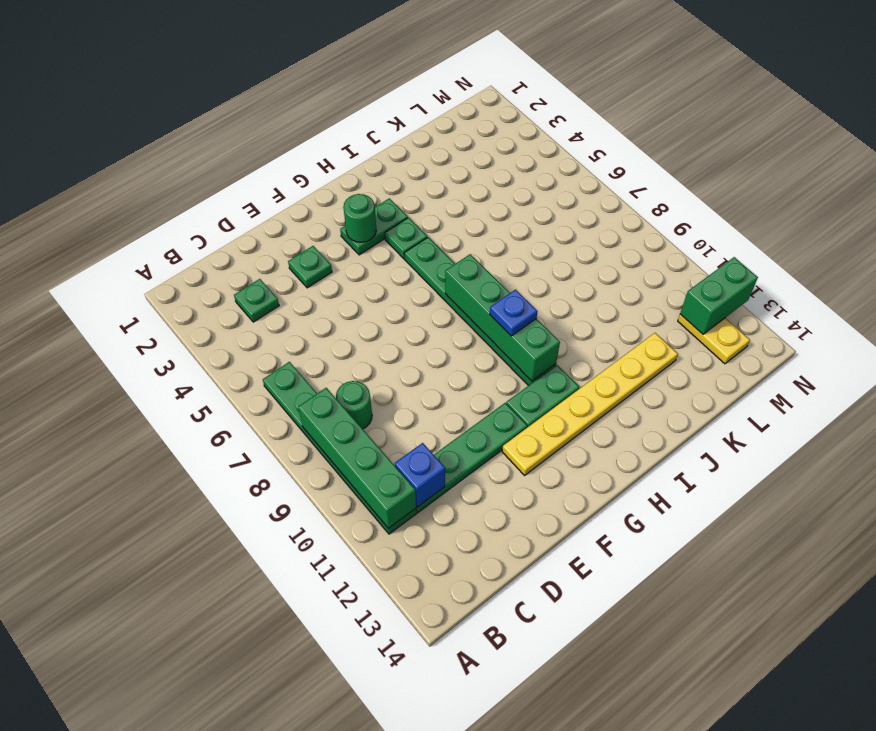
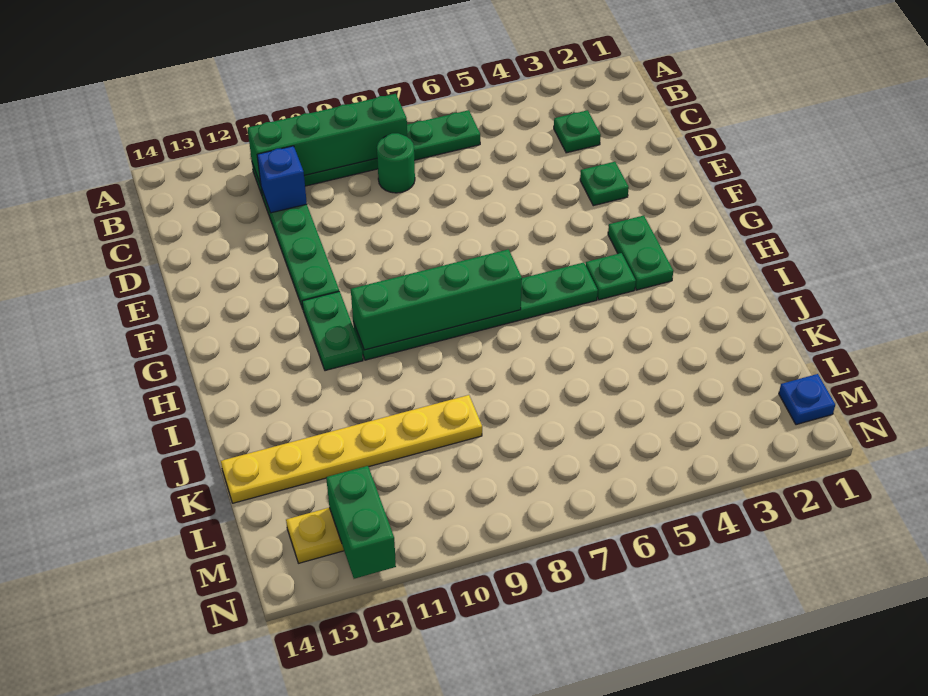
yellow plate F12:K12 level 1 -> yellow plate K9:K14 level 1
green round brick G3 level 2 -> none
blue plate H9 level 3 -> blue plate M1 level 1

